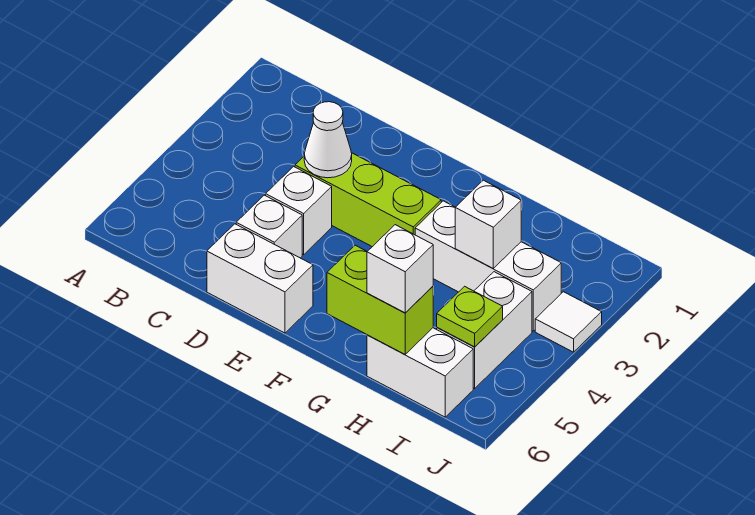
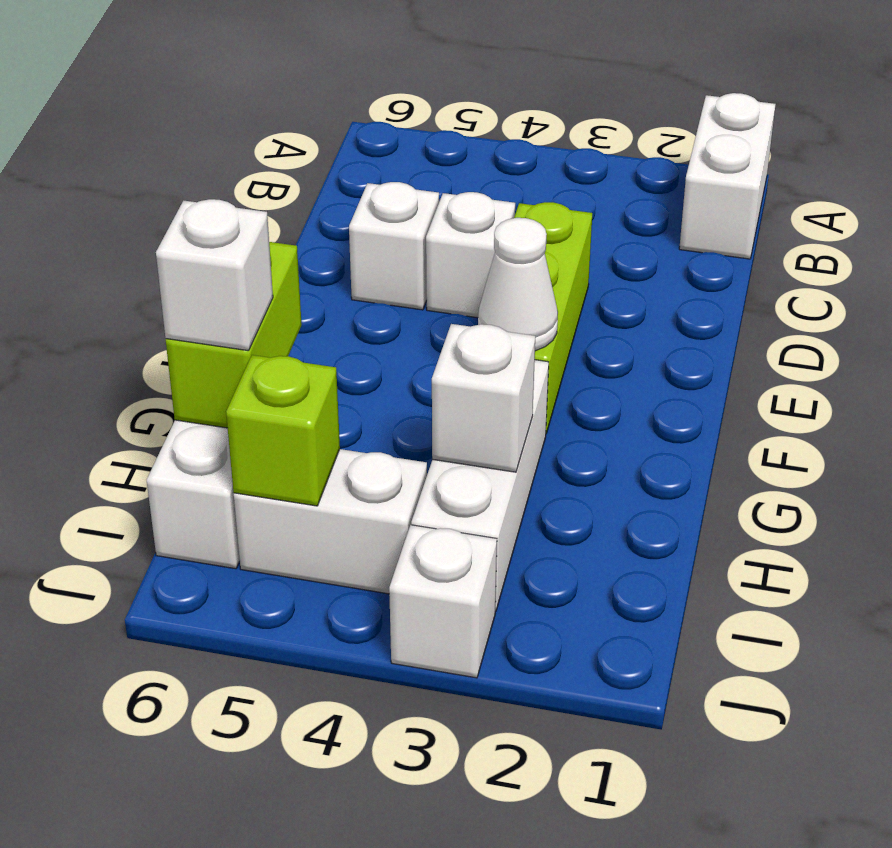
white cone D3 level 2 -> white cone F3 level 2
white brick D6:E6 level 1 -> white brick A1:B1 level 1
lime plate I5 level 2 -> lime brick I5 level 2
white tile J3 level 1 -> white brick J3 level 1

